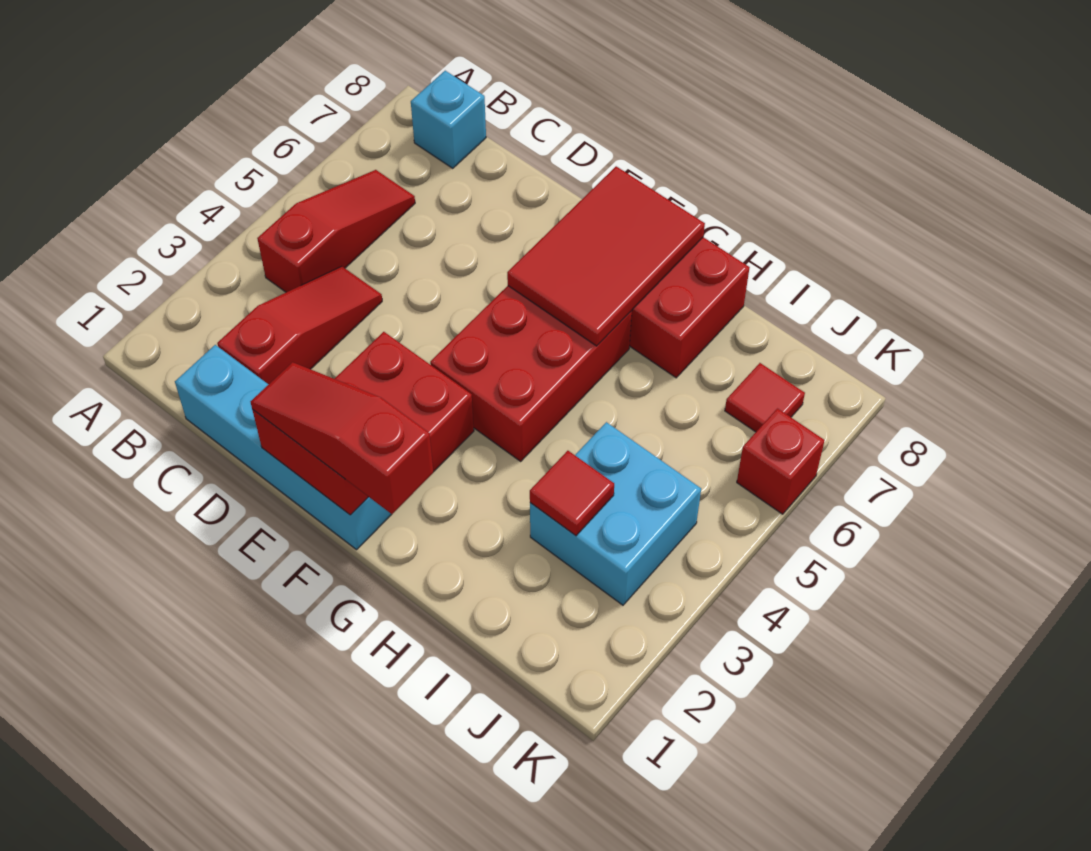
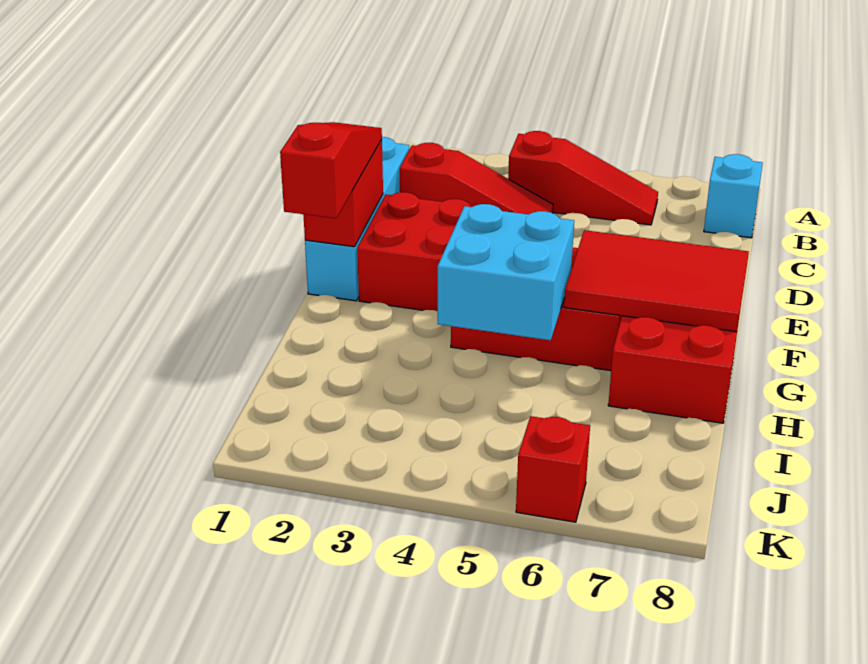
cyan brick I3:J4 level 1 -> cyan brick G4:H5 level 2
red tile I3 level 2 -> none
red tile J7 level 1 -> none

